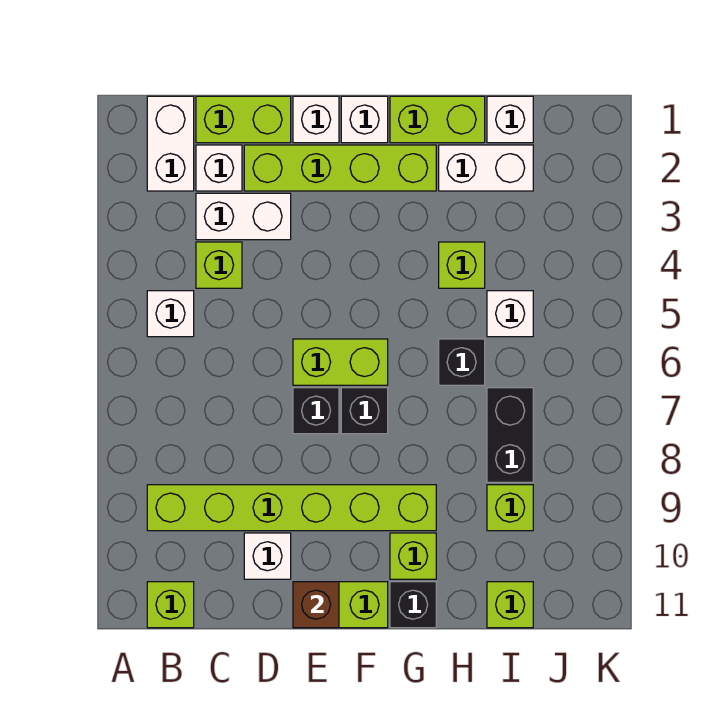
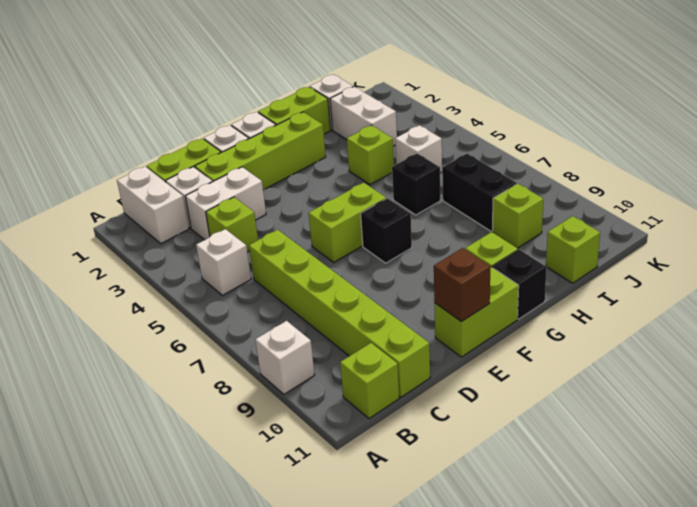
lime brick B9:G9 level 1 -> lime brick C6:C11 level 1
white brick D10 level 1 -> white brick A9 level 1
black brick E7 level 1 -> none
white brick H2:I2 level 1 -> white brick I2:I3 level 1

